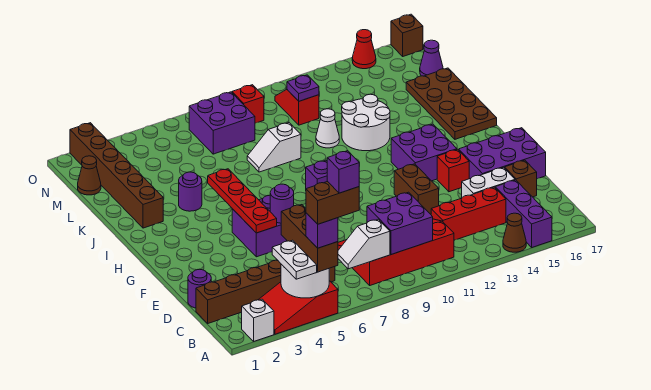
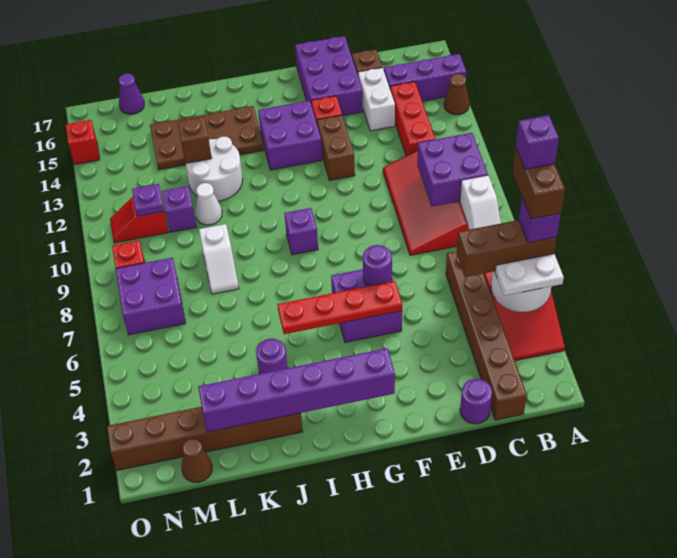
white brick A2 level 1 -> none
brown brick E12:F12 level 1 -> brown brick F12:F13 level 1
none -> purple brick G2:L2 level 2
brown plate I16:L17 level 1 -> brown plate I14:L15 level 1
none -> purple brick L11 level 1
red cone O15 level 1 -> red brick O15 level 1
brown brick O17 level 1 -> brown brick K13 level 2

